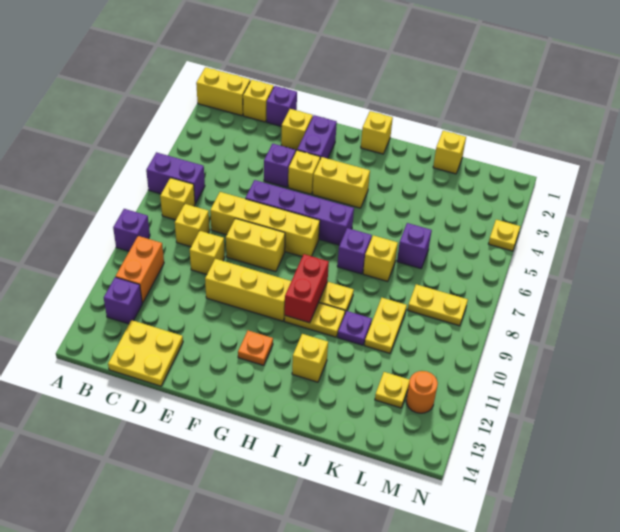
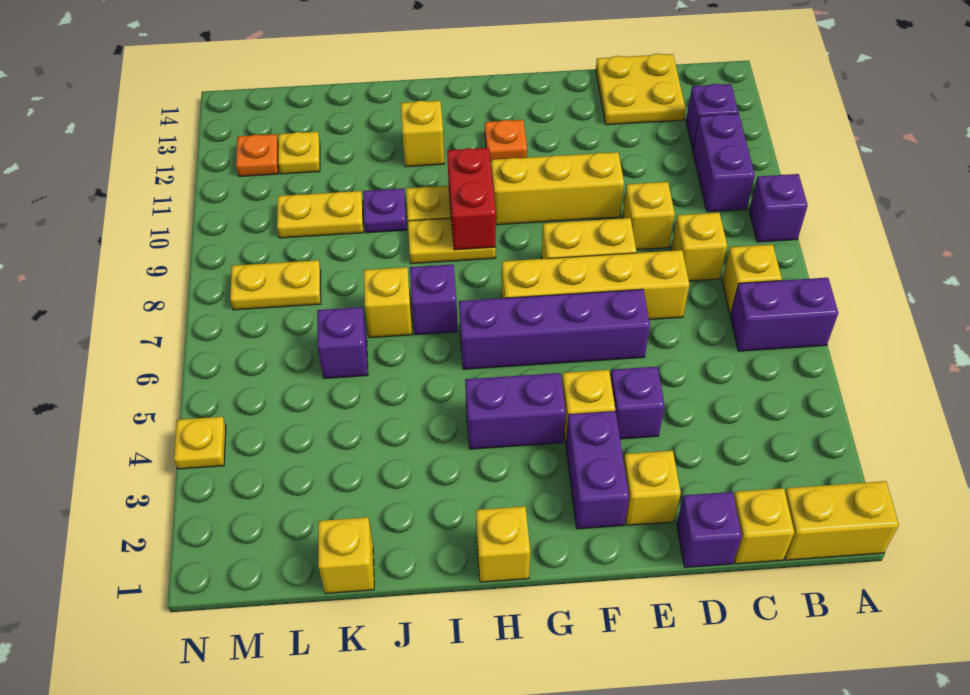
orange brick B10:B11 level 1 -> purple brick B10:B11 level 1
yellow brick G4:H4 level 1 -> purple brick G4:H4 level 1
yellow plate K9:K10 level 1 -> yellow plate K10:L10 level 1
orange round brick M12 level 1 -> orange plate M12 level 1

